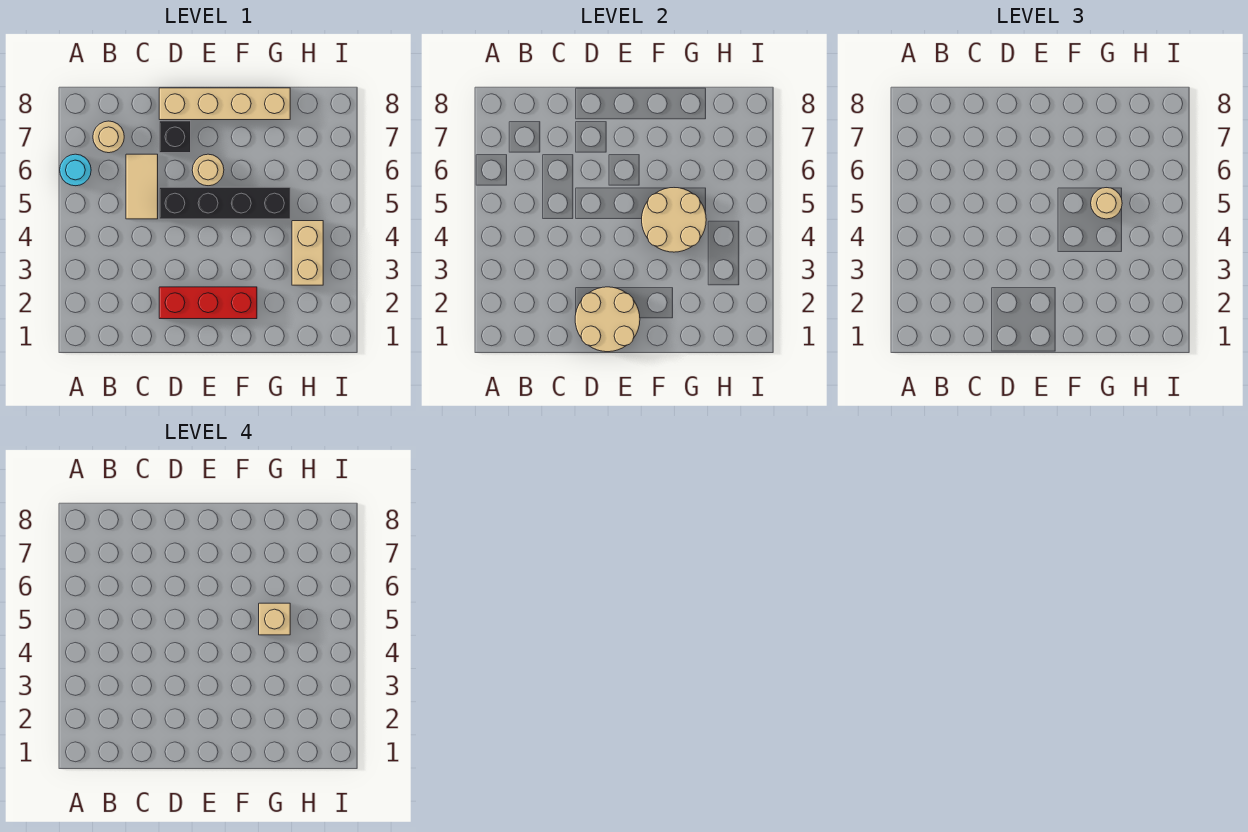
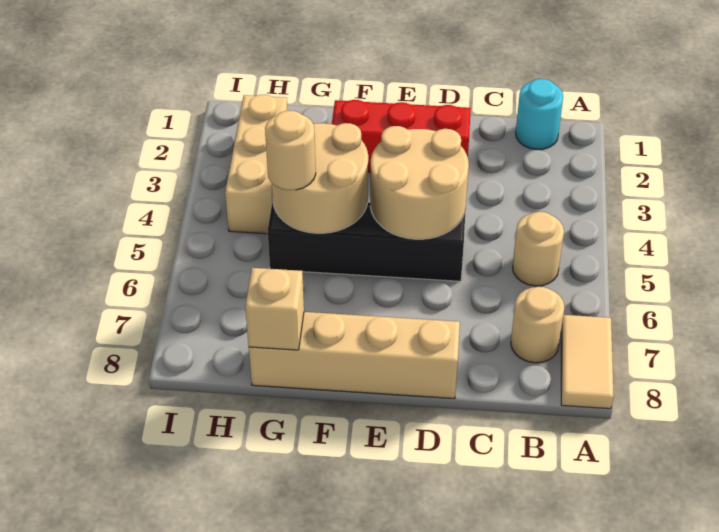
cyan round brick A6 level 1 -> cyan round brick B1 level 1
tan tile C5:C6 level 1 -> tan tile A7:A8 level 1
tan round brick D1:E2 level 2 -> tan round brick D4:E5 level 2
black brick D7 level 1 -> none
tan round brick E6 level 1 -> tan round brick B5 level 1
tan brick G5 level 4 -> tan brick G8 level 2
tan brick H3:H4 level 1 -> tan brick H2:H4 level 1

